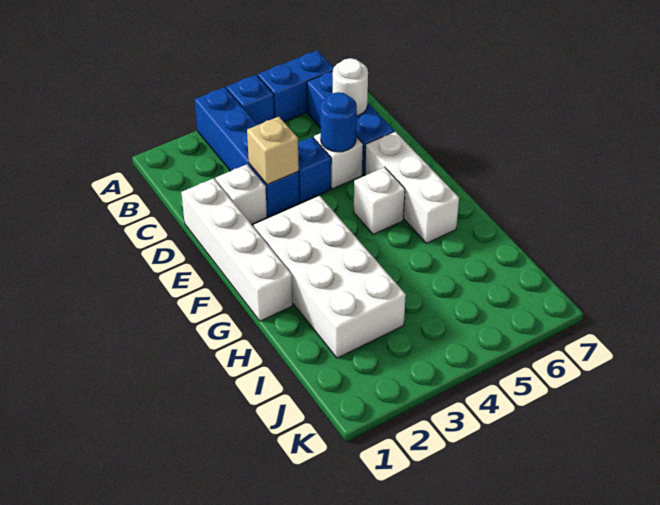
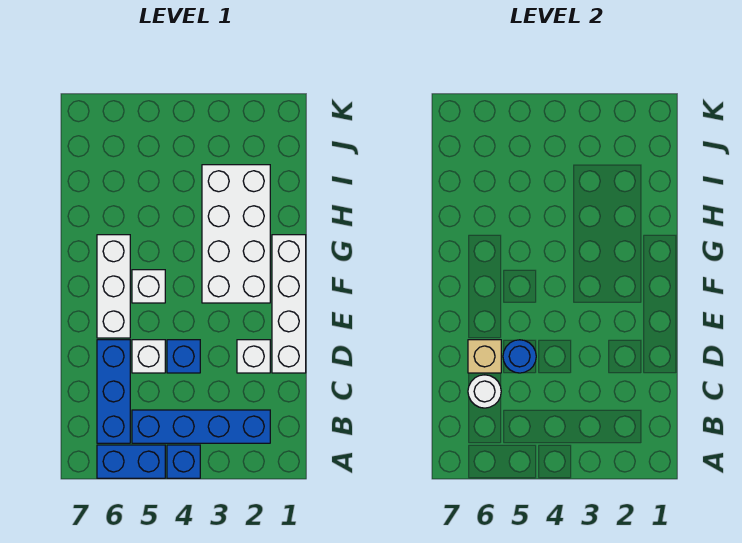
blue brick A3:D3 level 1 -> blue brick B2:B5 level 1
tan brick D3 level 2 -> tan brick D6 level 2

